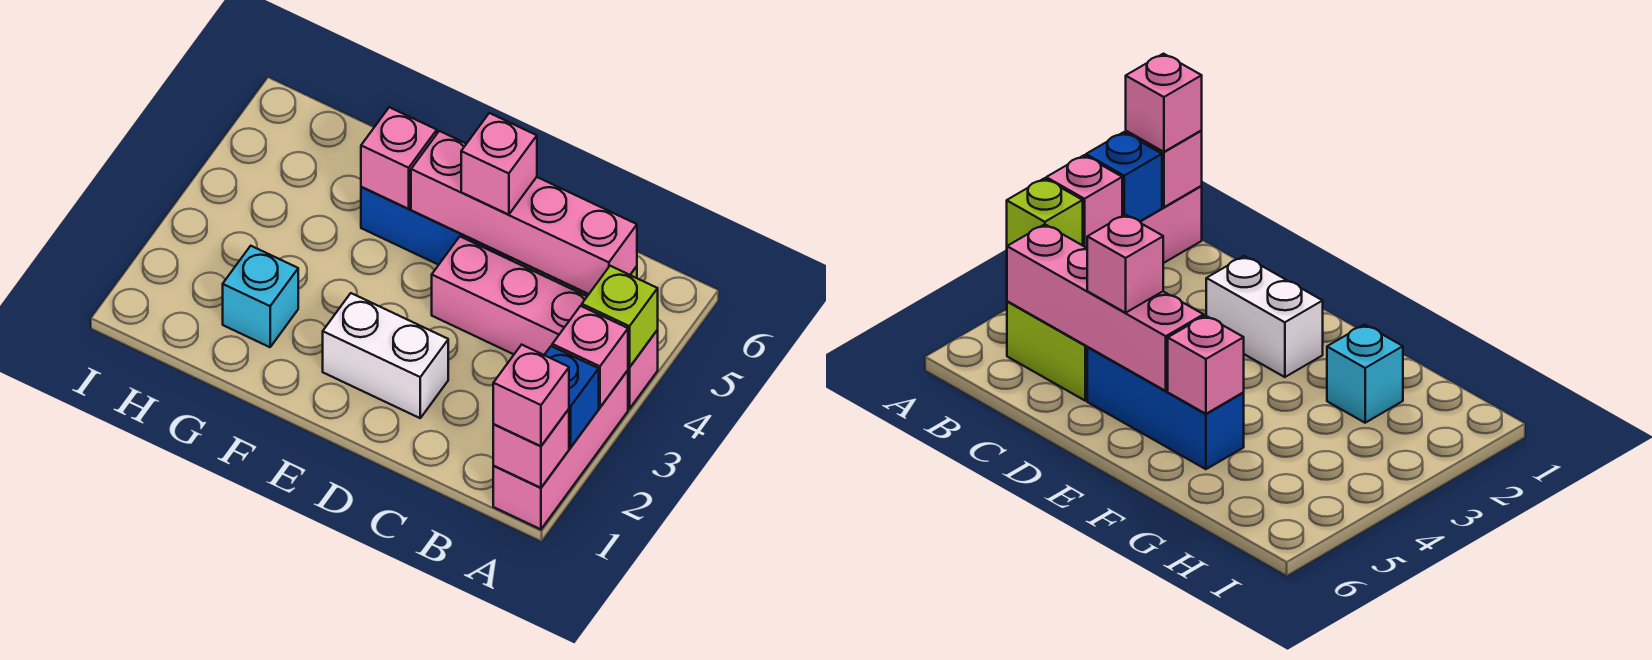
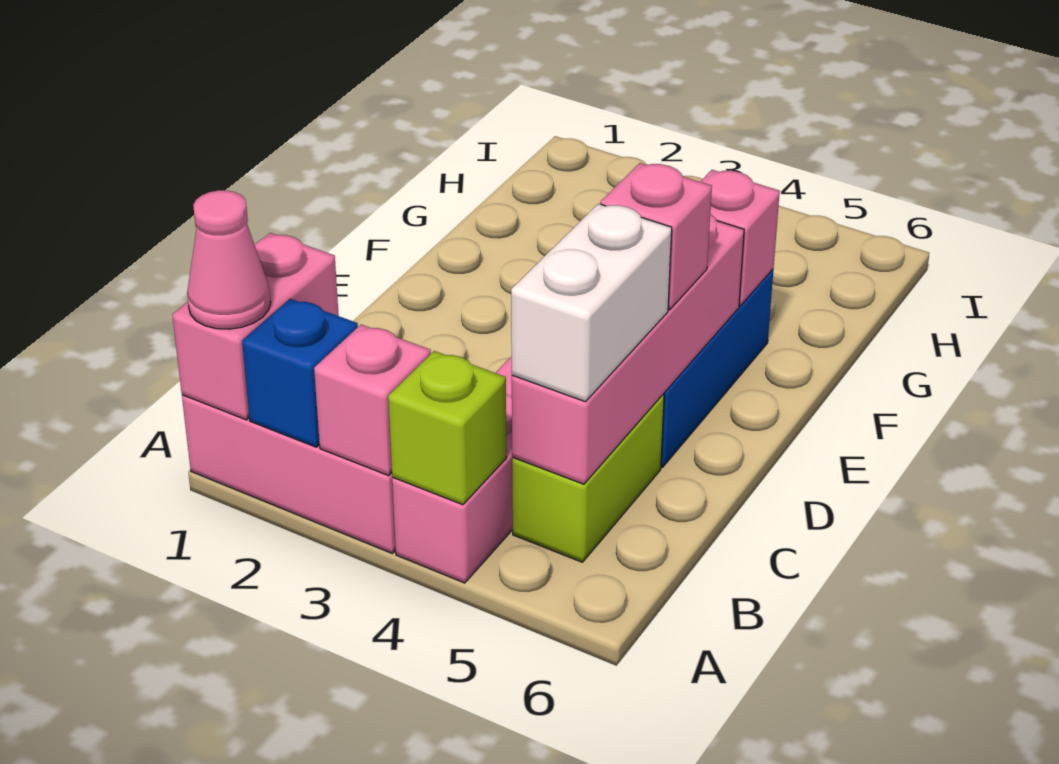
pink brick A1 level 2 -> pink brick A1:B1 level 2
pink brick A1 level 3 -> pink cone A1 level 3
white brick D2:E2 level 1 -> white brick B5:C5 level 3
cyan brick G2 level 1 -> none

